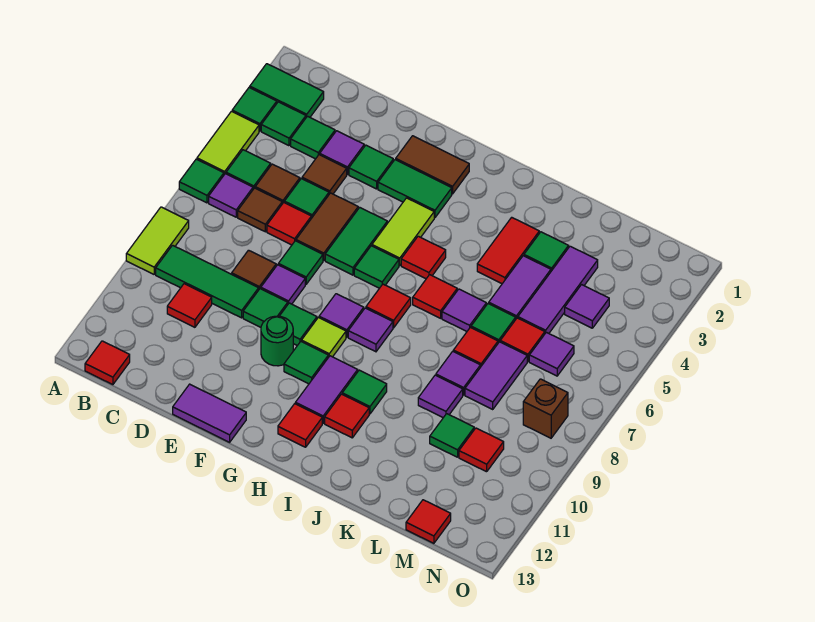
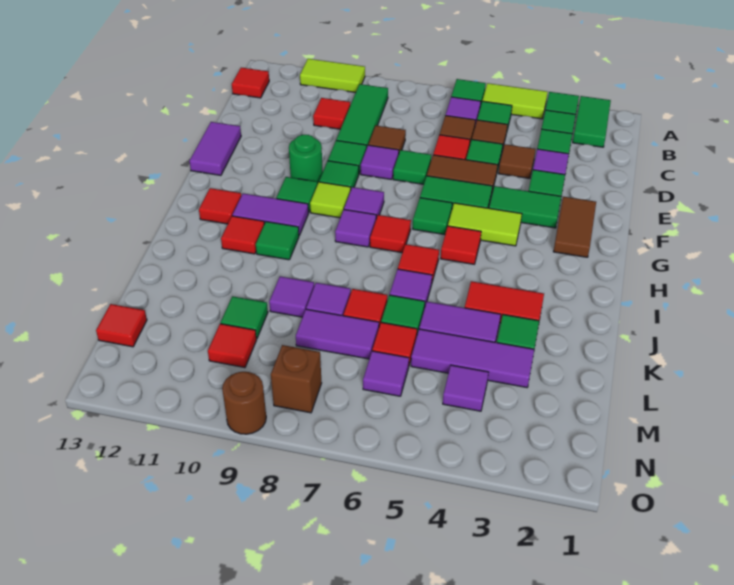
lime tile A8:A9 level 1 -> lime tile A10:A11 level 1
green tile F3:G3 level 1 -> green tile F3:F4 level 1
none -> brown round brick O9 level 1

